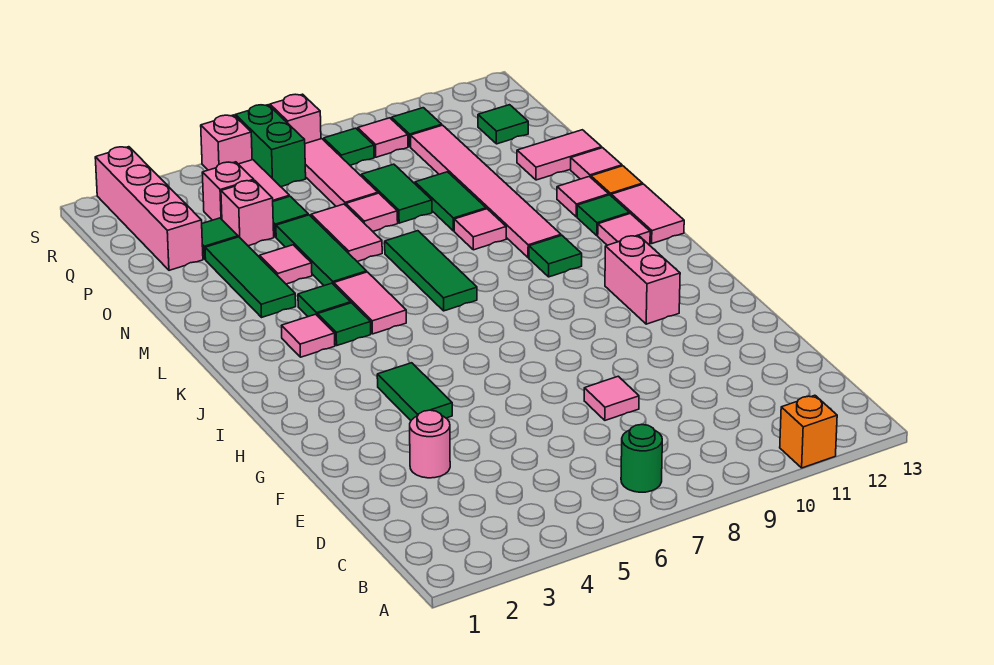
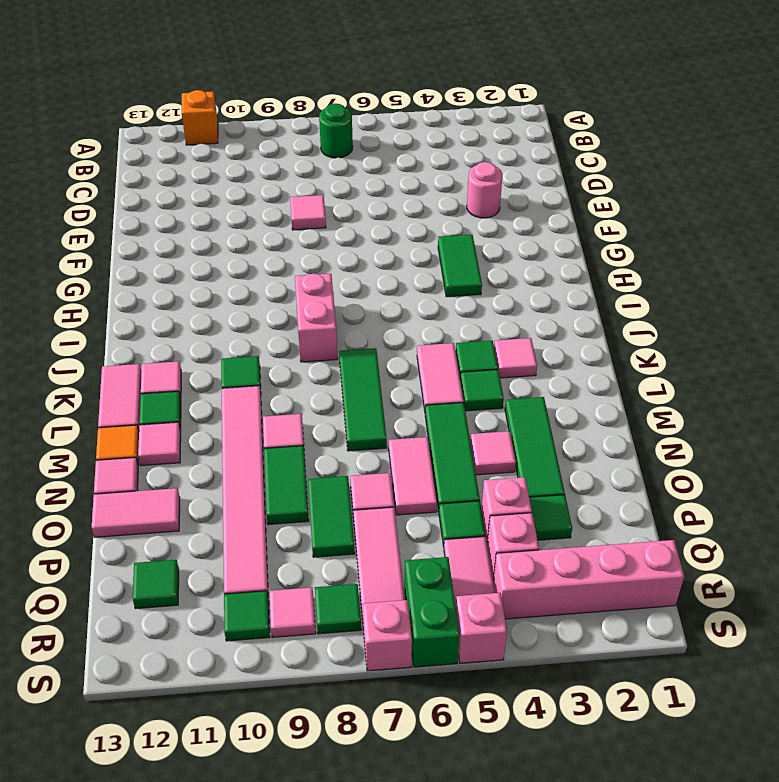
pink brick H11:I11 level 1 -> pink brick I8:J8 level 1
pink brick P2:S2 level 1 -> pink brick R1:R4 level 1

